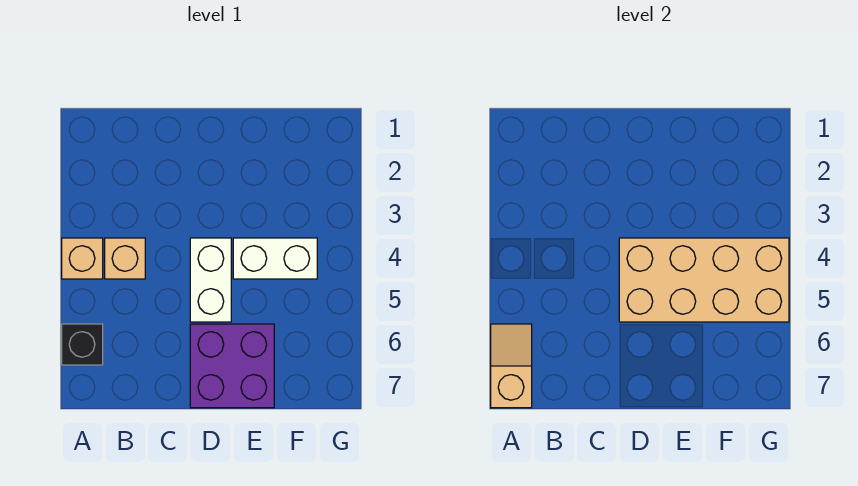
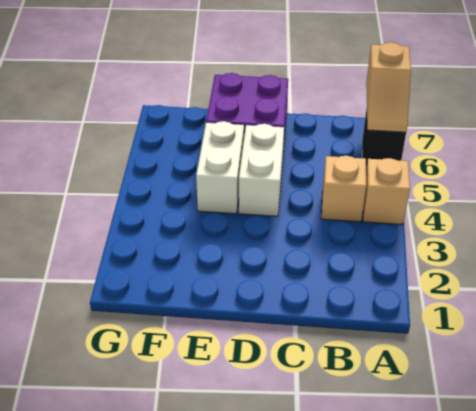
tan brick D4:G5 level 2 -> none
white brick E4:F4 level 1 -> white brick E4:E5 level 1

